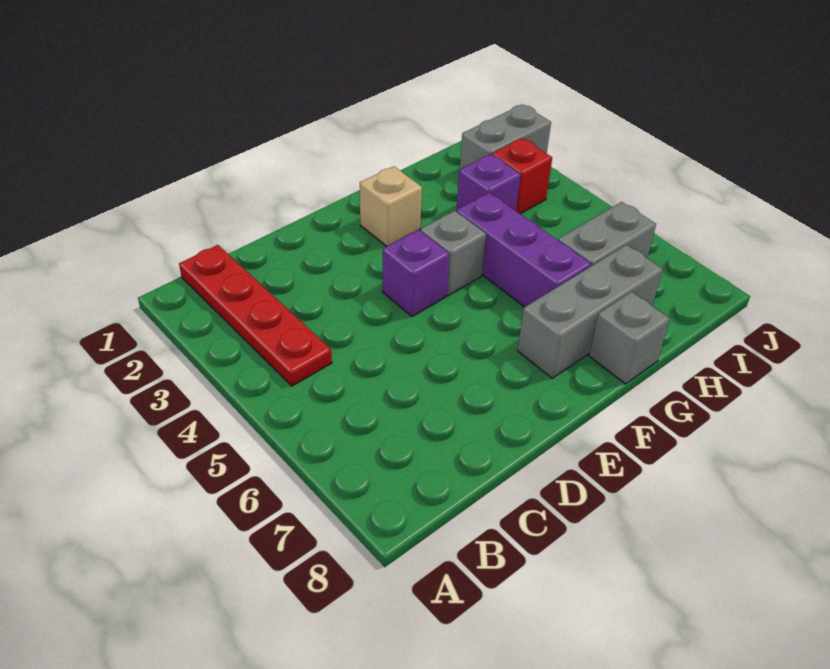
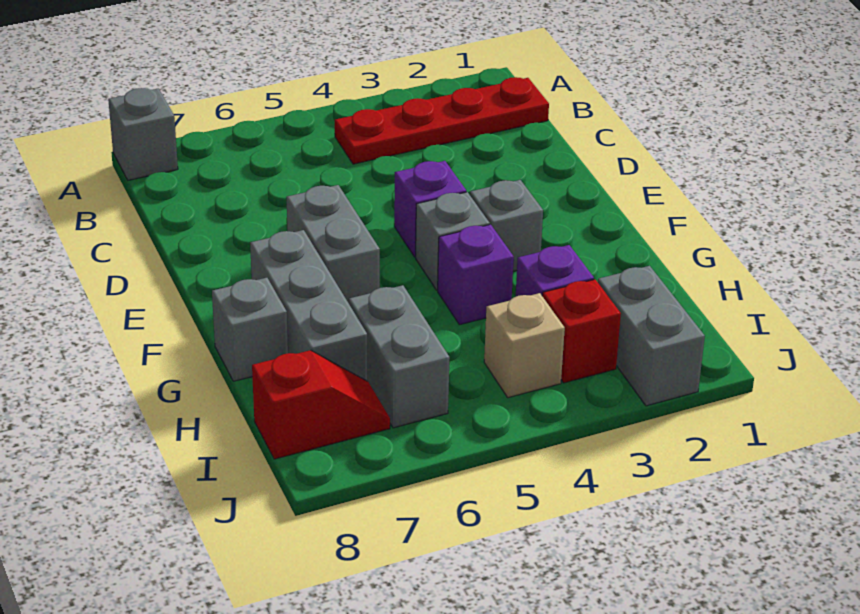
none -> grey brick A8 level 1
none -> grey brick E6:F6 level 1
tan brick F2 level 1 -> tan brick I4 level 1
none -> grey brick F3 level 1
purple brick G4:G6 level 1 -> purple brick G4 level 1
none -> red slope I7:I8 level 1 top 8

